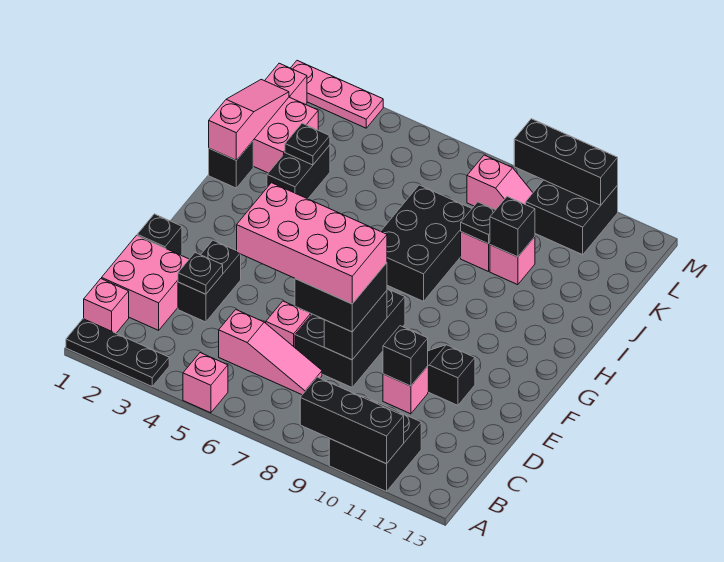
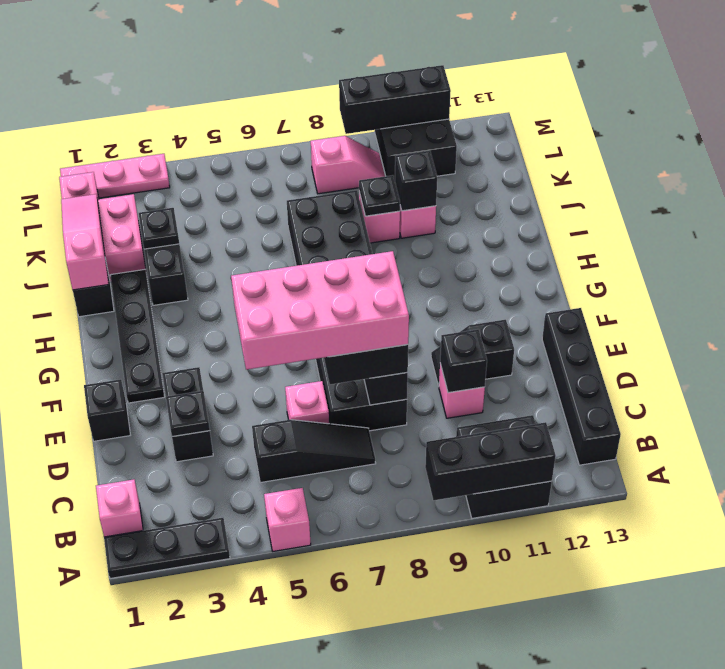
none -> black brick B13:E13 level 1
pink brick C1:D2 level 1 -> none
pink slope C5:C7 level 1 top 5 -> black slope C5:C7 level 1 top 5
none -> black plate F2:I2 level 1

